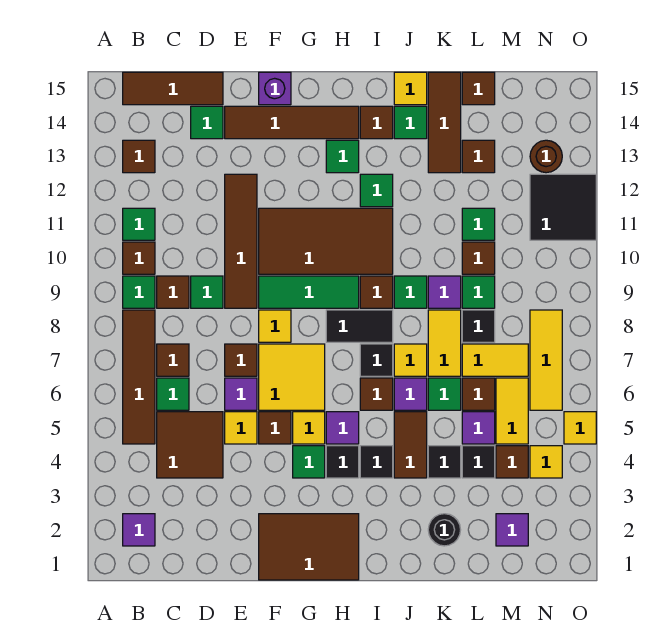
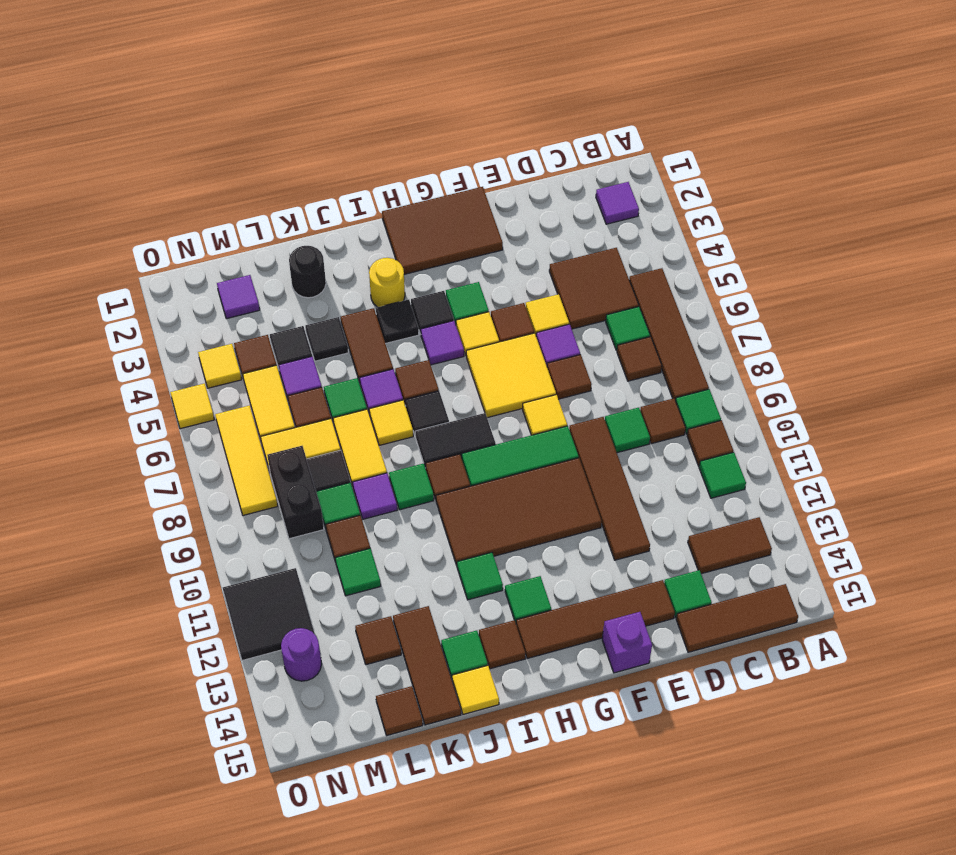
brown tile B13 level 1 -> brown tile B13:C13 level 1
none -> yellow round brick I3 level 1
none -> black brick M8:M9 level 1
brown round brick N13 level 1 -> purple round brick N13 level 1

